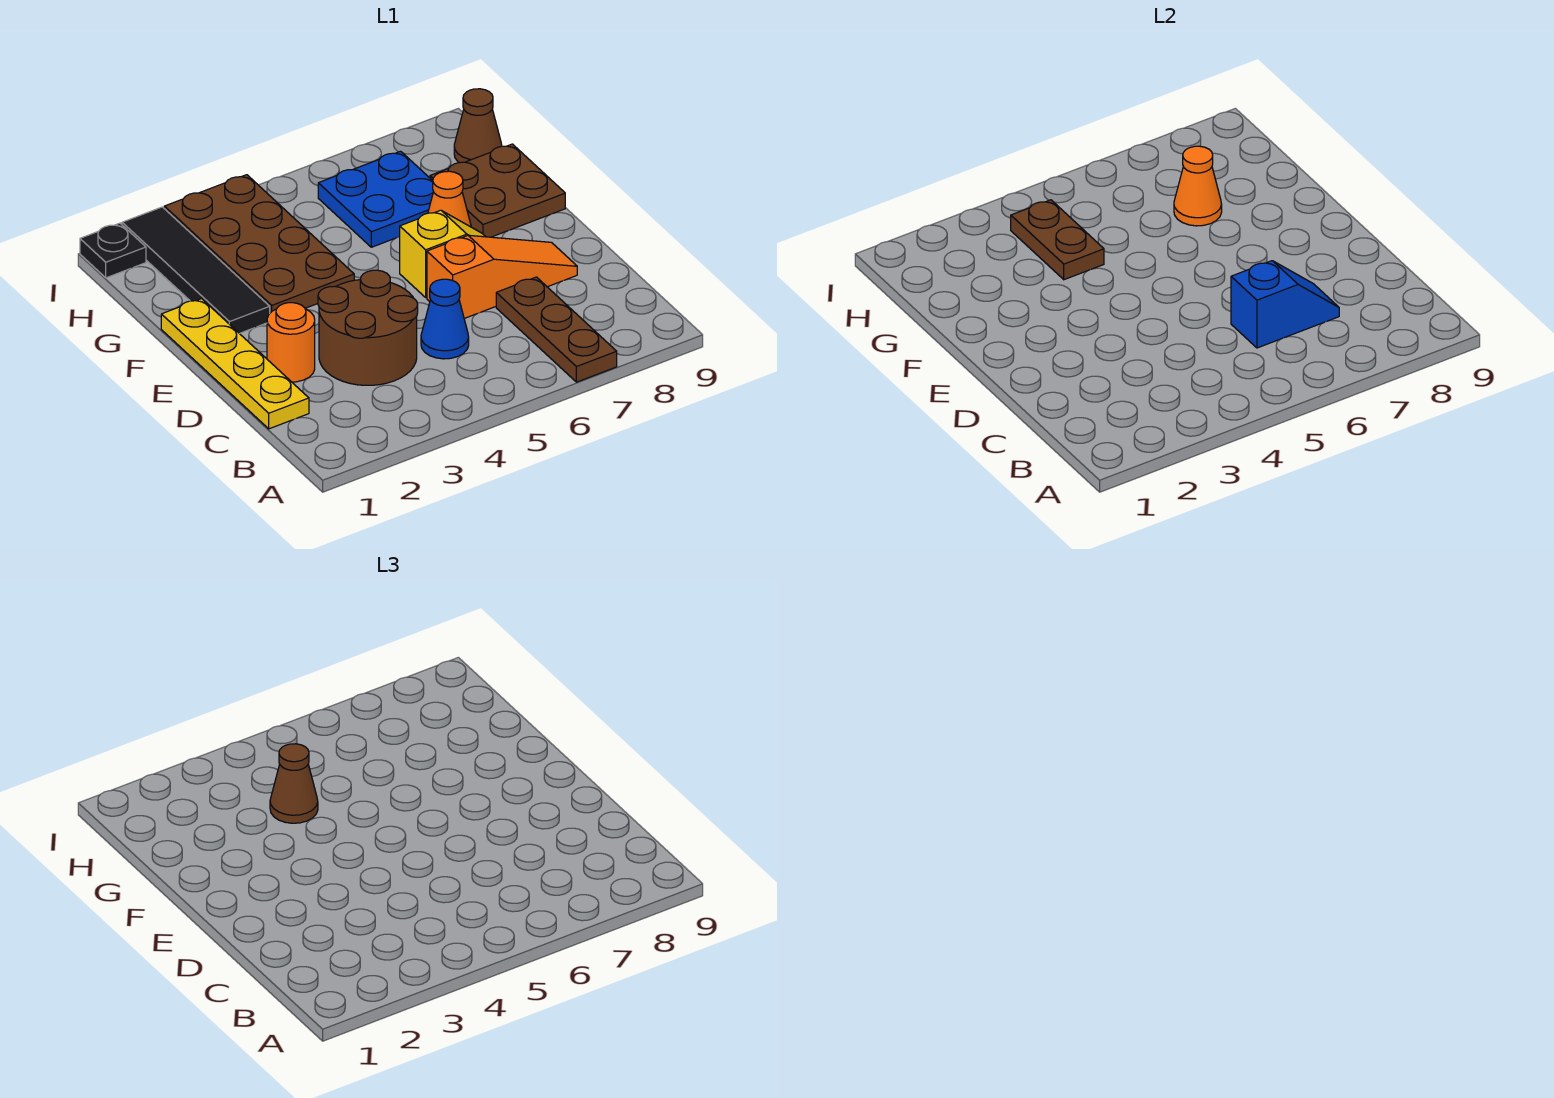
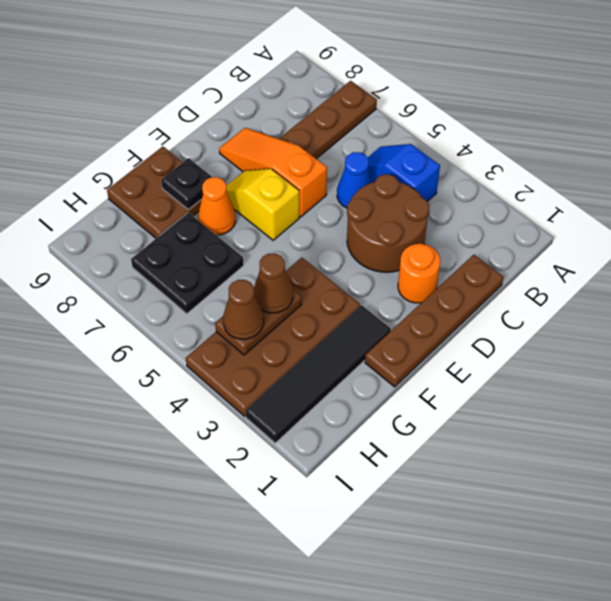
yellow plate C1:F1 level 1 -> brown plate C1:F1 level 1
blue slope C6:C7 level 2 top 6 -> blue slope B4:B5 level 1 top 4
blue plate G6:H7 level 1 -> black plate G6:H7 level 1
orange cone G7 level 2 -> none
brown cone H9 level 1 -> brown cone H4 level 3
black plate I1 level 1 -> black plate F8 level 2

